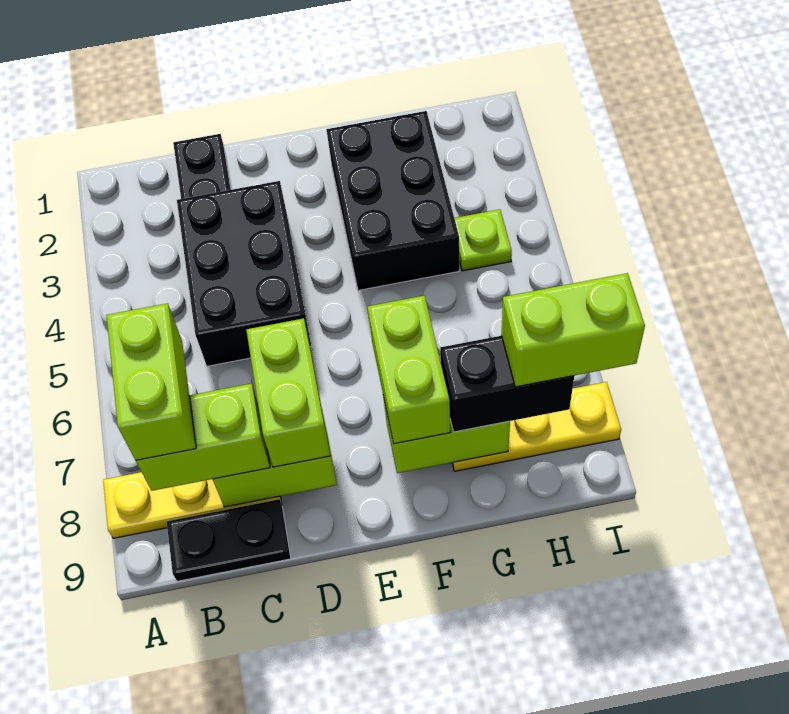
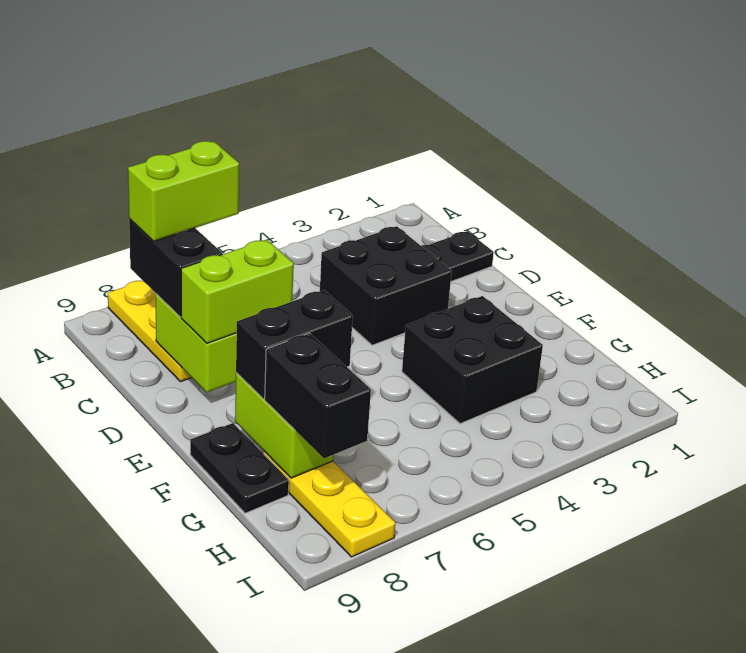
lime brick B8:C8 level 3 -> black brick B8:C8 level 3
black plate B9:C9 level 1 -> black plate F9:G9 level 1
black brick C3:D5 level 1 -> black brick C3:D4 level 1
black brick F2:G4 level 1 -> black brick F3:G4 level 1
lime brick F7:F8 level 3 -> black brick F7:F8 level 3
lime plate H4 level 1 -> none
lime brick H8:I8 level 4 -> none

